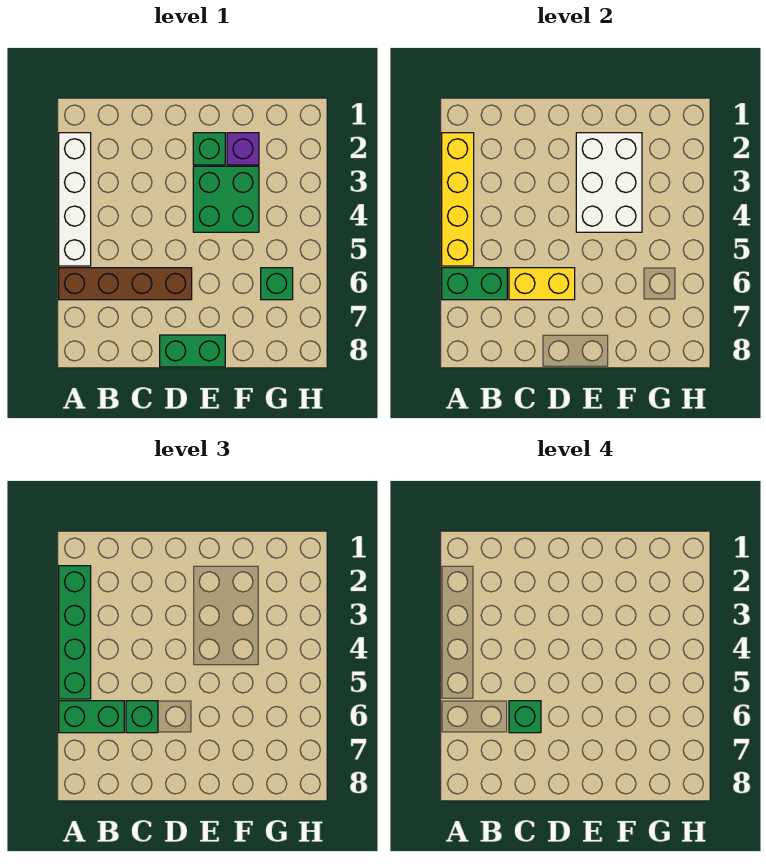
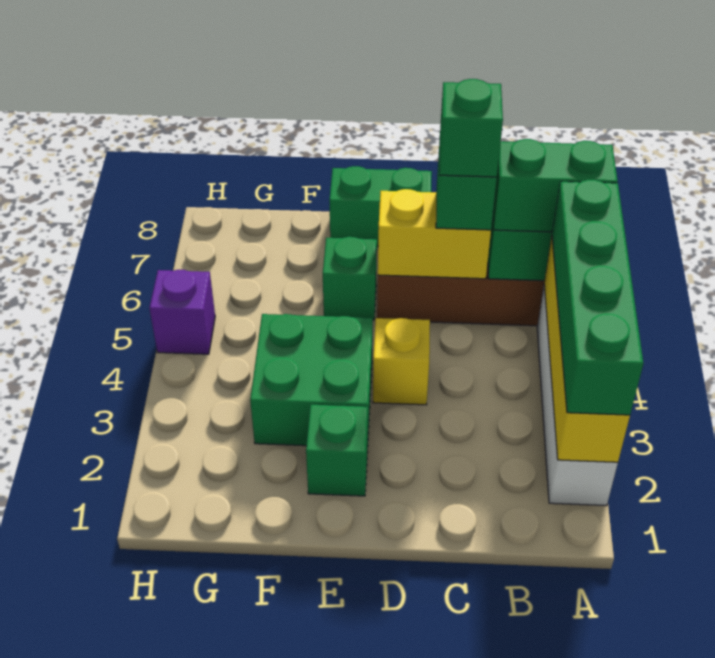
none -> yellow brick D4 level 1
white brick E2:F4 level 2 -> none
purple brick F2 level 1 -> purple brick H5 level 1
green brick G6 level 1 -> green brick E6 level 1

